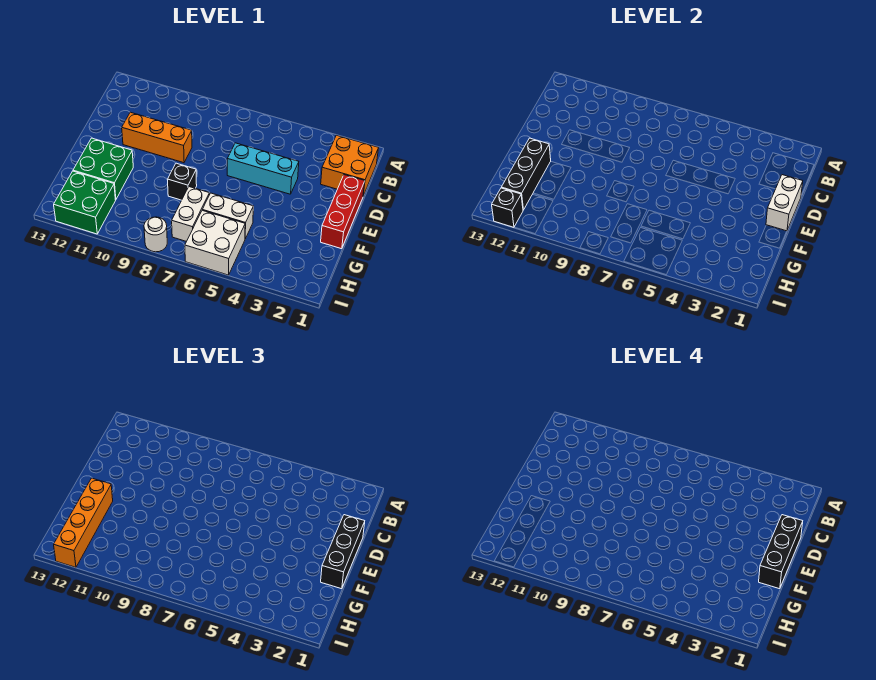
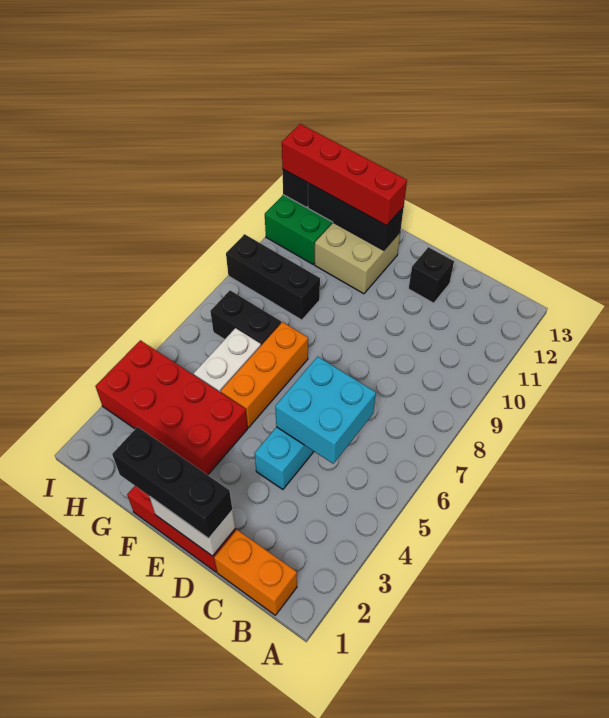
orange brick B1:C2 level 1 -> orange brick B1:C1 level 1
none -> cyan brick C5:D6 level 2
black brick D1:F1 level 4 -> black brick G9:I9 level 1
orange brick D9:D11 level 1 -> orange brick F5:F7 level 1
none -> red brick F3:I4 level 1
black brick F8 level 1 -> black brick D12 level 1
green brick F11:G12 level 1 -> tan brick F11:G12 level 1
orange brick F12:I12 level 3 -> red brick F12:I12 level 3
white brick G7:H7 level 1 -> black brick G7:H7 level 1
white brick H5:I6 level 1 -> none
white round brick I8 level 1 -> none

